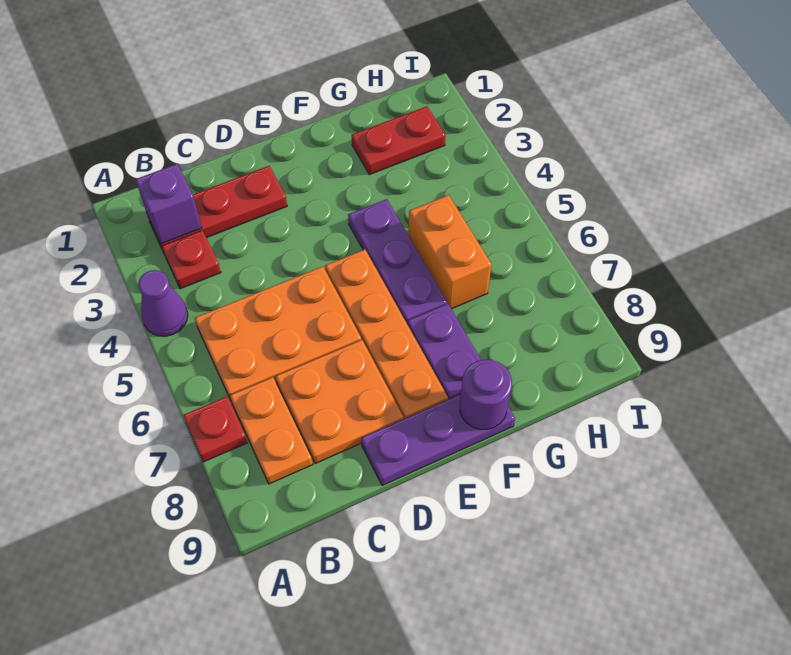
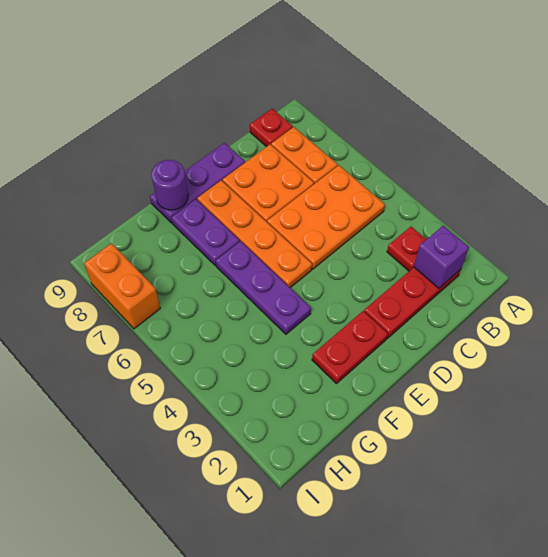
purple cone A4 level 1 -> none
red plate A7 level 1 -> red plate B9 level 1
red plate G2:H2 level 1 -> red plate E2:F2 level 1
orange brick G5:G6 level 1 -> orange brick I7:I8 level 1

